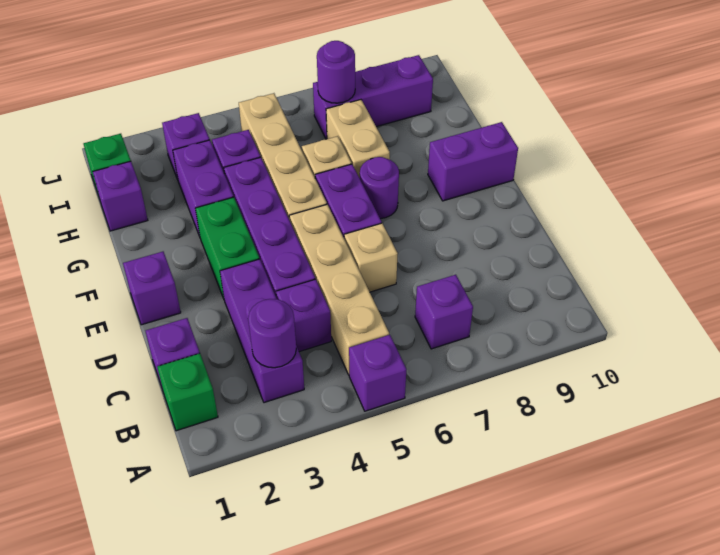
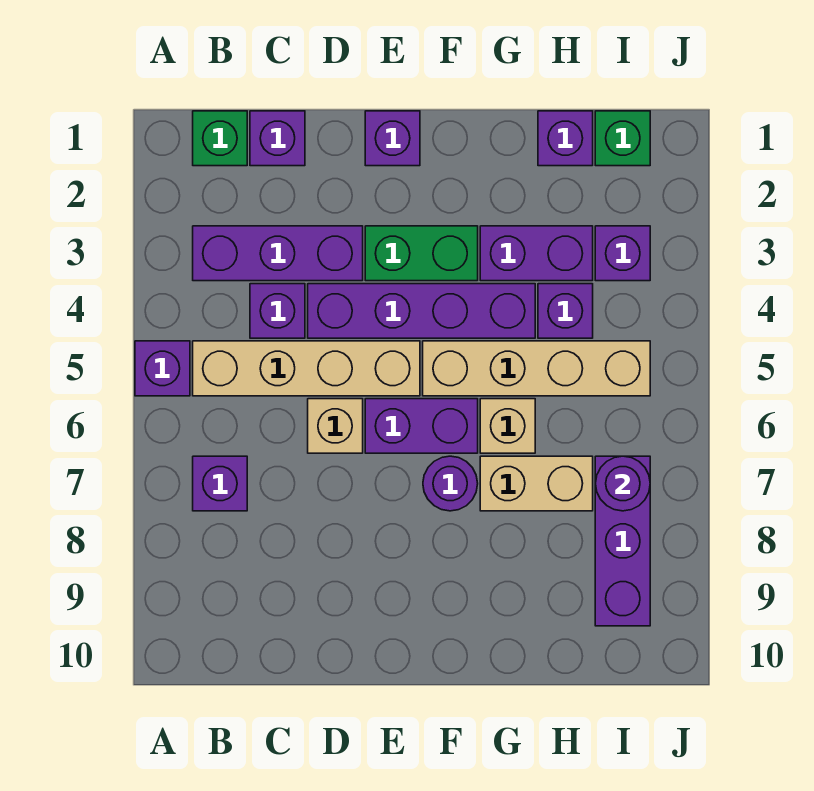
purple round brick B3 level 2 -> none
purple brick F9:F10 level 1 -> none

